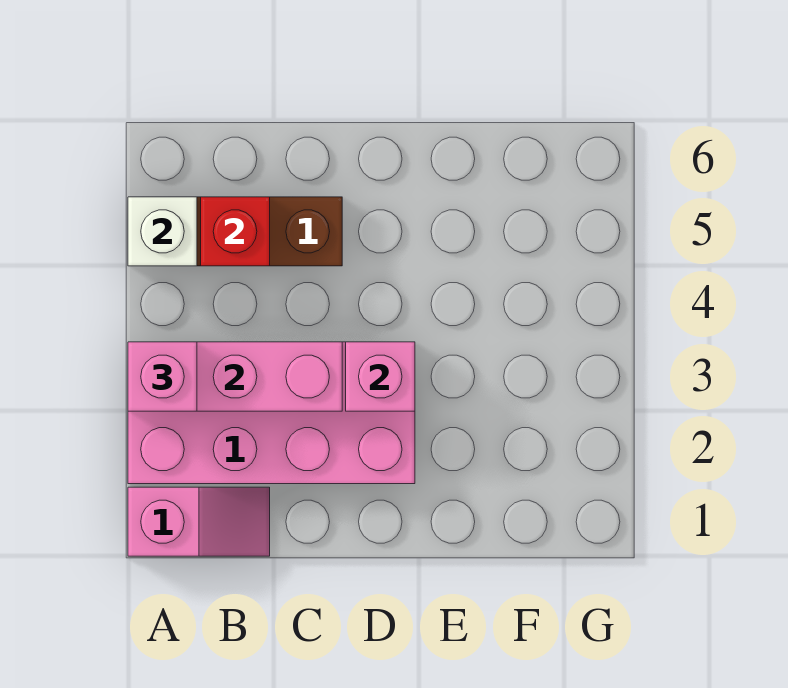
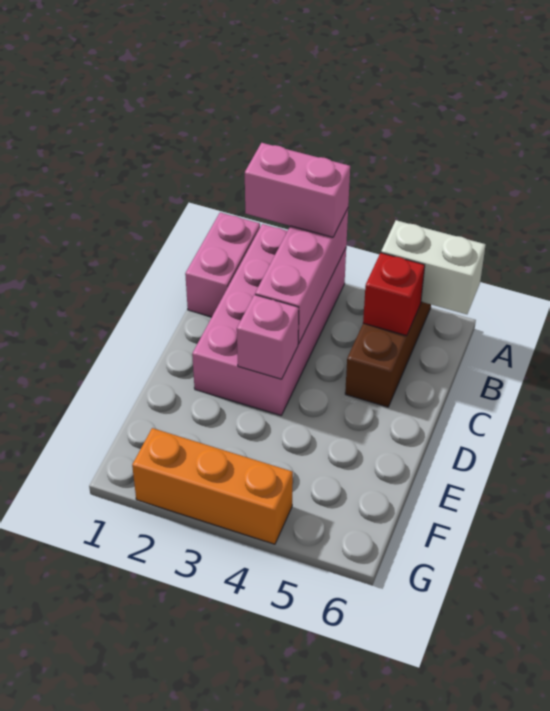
pink slope A1:B1 level 1 top A -> pink brick A1:B1 level 1
pink brick A3 level 3 -> pink brick A2:A3 level 3
white brick A5 level 2 -> white brick A5:A6 level 2
none -> orange brick G2:G4 level 1

